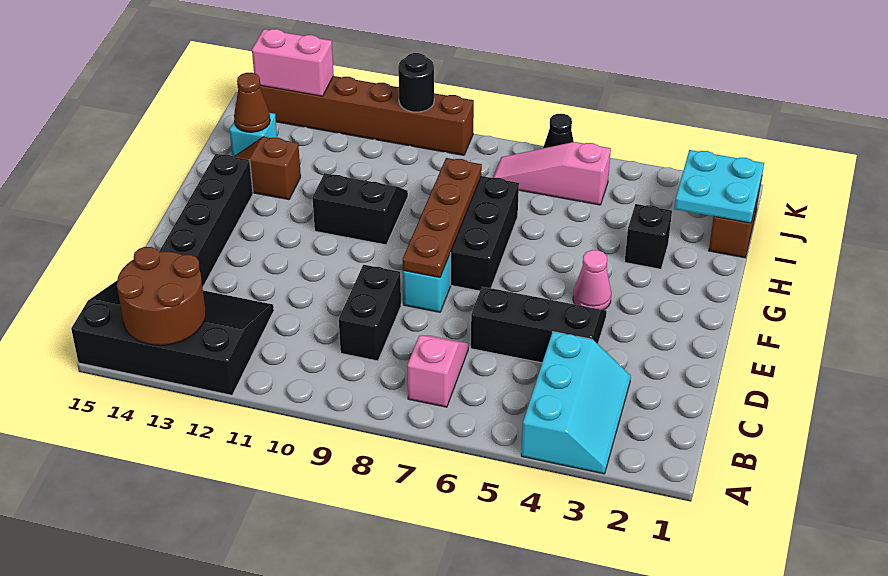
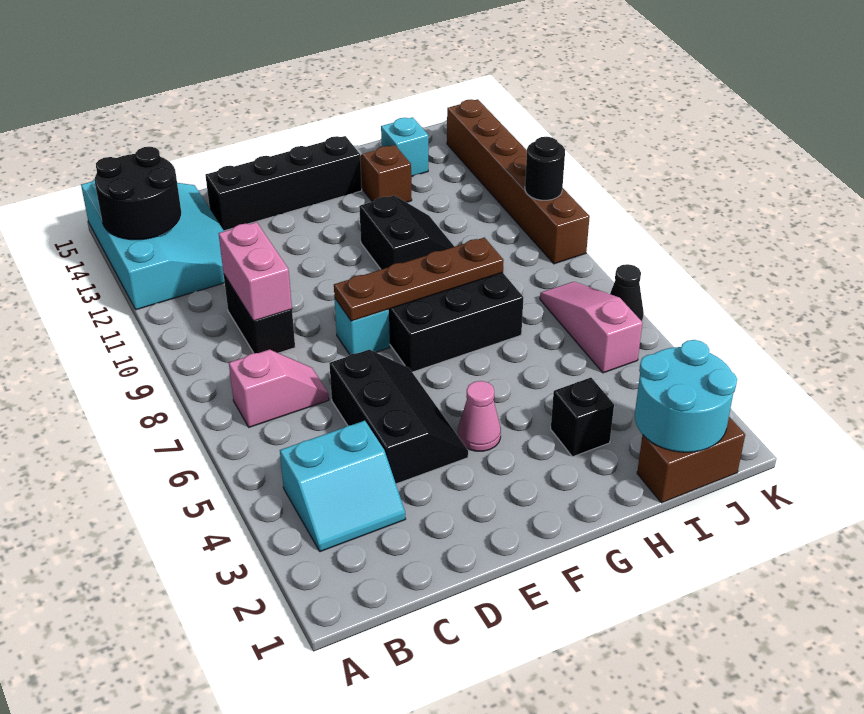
cyan slope A3:C4 level 1 top 4 -> cyan slope B3:C4 level 1 top 4
black slope A12:C15 level 1 top A -> cyan slope A12:C15 level 1 top A
brown round brick A13:B14 level 2 -> black round brick A13:B14 level 2
black brick C9:D9 level 1 -> black brick C9:C10 level 1
cyan plate I1:J2 level 2 -> cyan round brick I1:J2 level 2
brown cone I14 level 2 -> none
pink brick K13:K14 level 2 -> pink brick C9:C10 level 2

